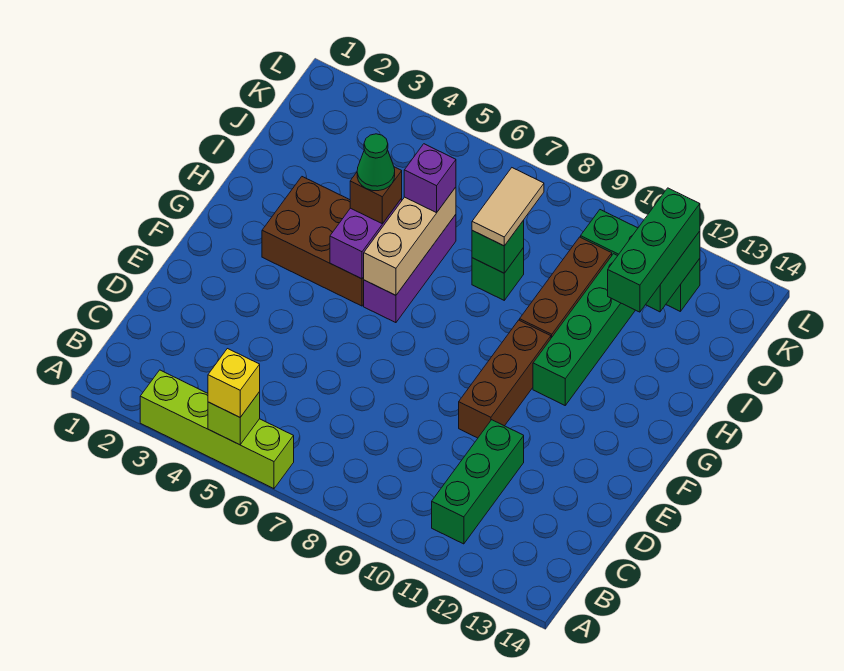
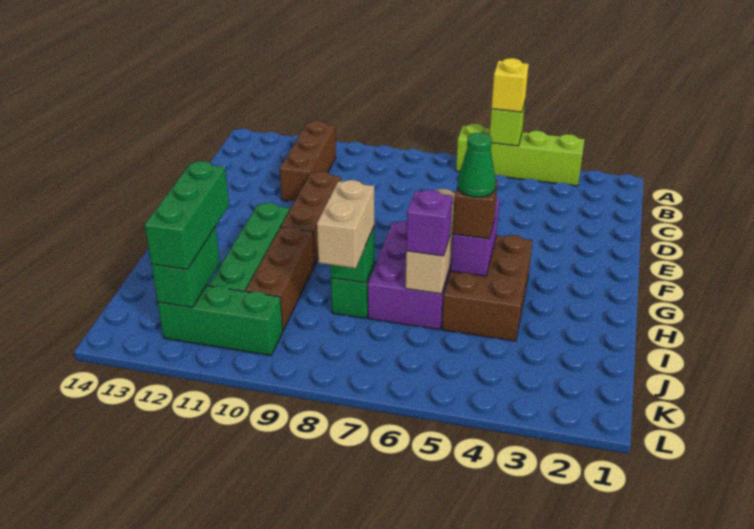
green brick B11:D11 level 1 -> brown brick B11:D11 level 1
brown brick G3:H5 level 1 -> brown brick G4:I5 level 1
purple brick G6:I6 level 1 -> purple brick G6:I7 level 1
tan tile I8:J8 level 3 -> tan brick I8:J8 level 3

